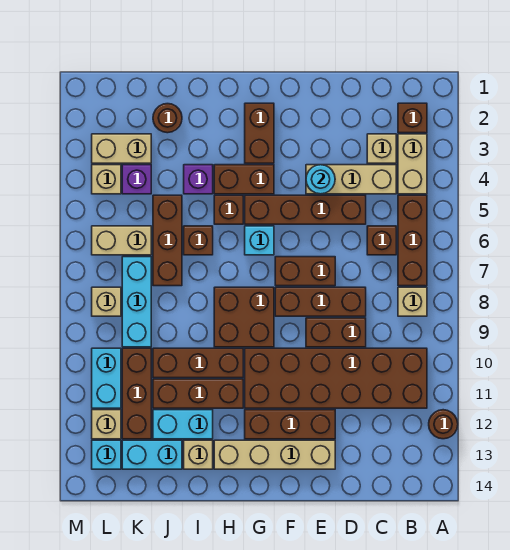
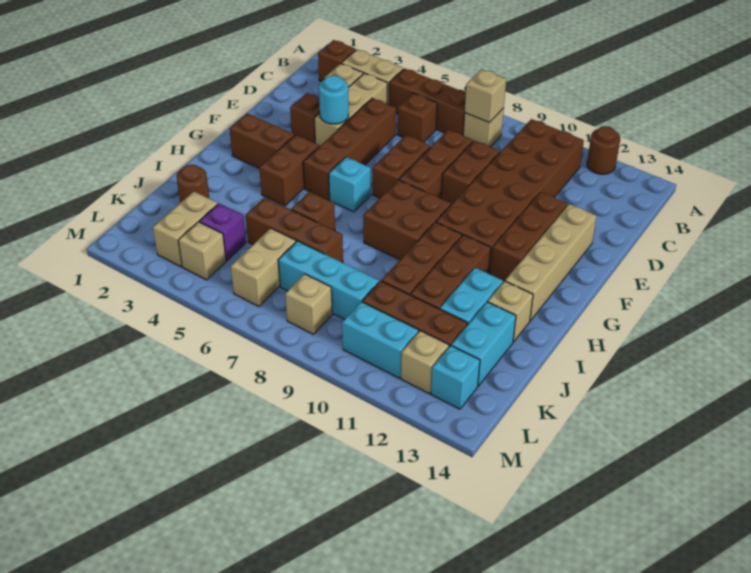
none -> tan brick B8 level 2
brown brick H5 level 1 -> brown brick E3 level 1
purple brick I4 level 1 -> none

